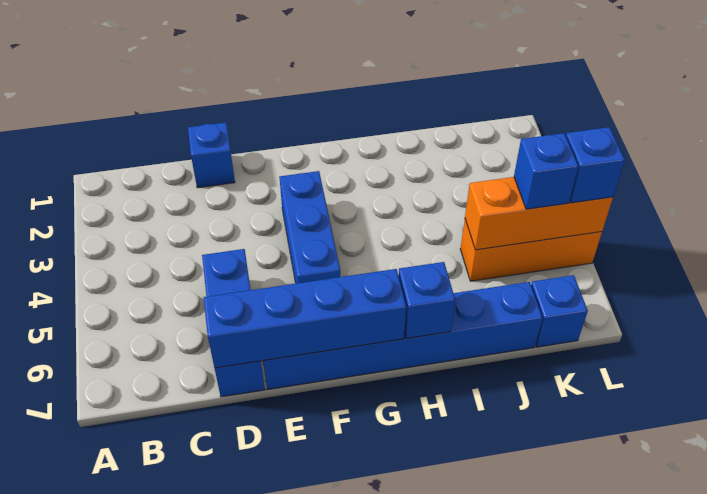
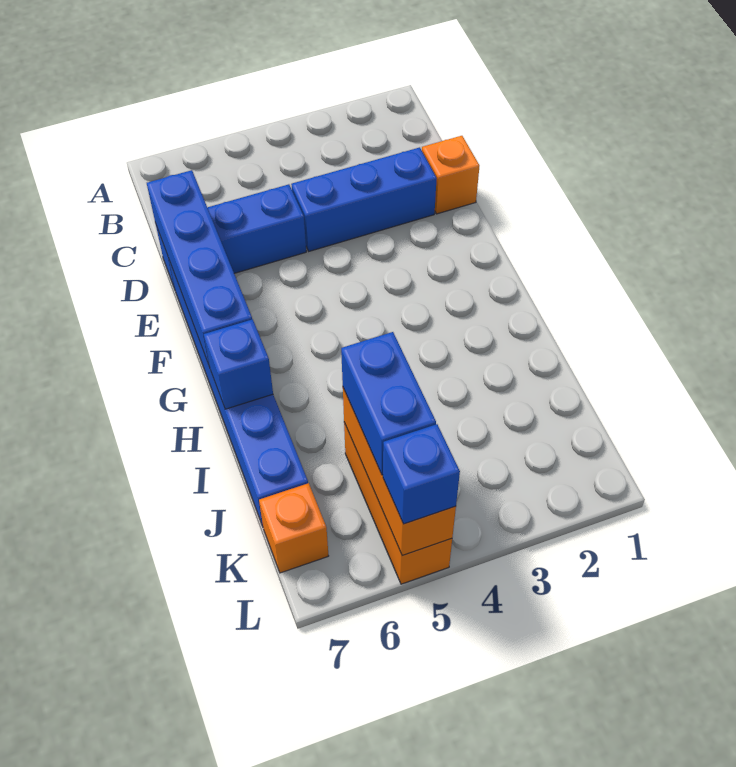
blue brick D1 level 1 -> orange brick D1 level 1
blue brick F3:F5 level 1 -> blue brick D2:D4 level 1
blue brick K5 level 3 -> blue brick J5:K5 level 3
blue brick K7 level 1 -> orange brick K7 level 1

